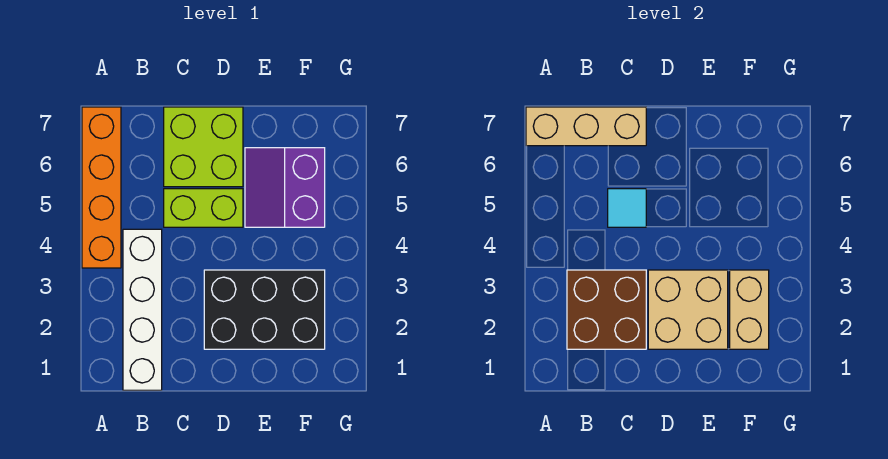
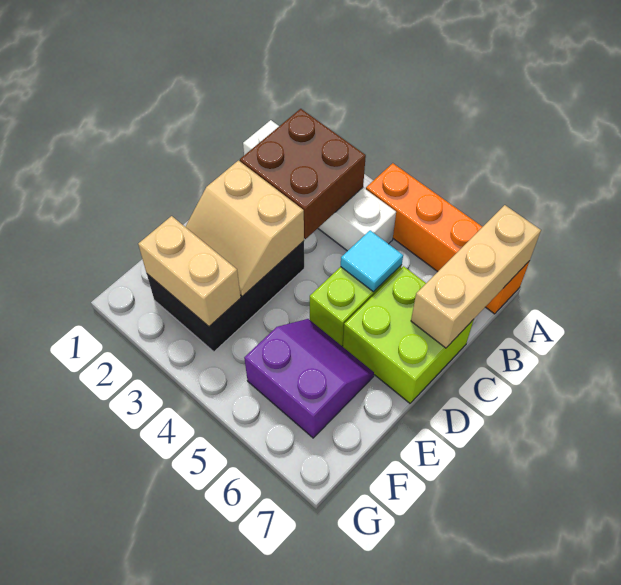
tan brick D2:E3 level 2 -> tan slope D2:E3 level 2 top D

